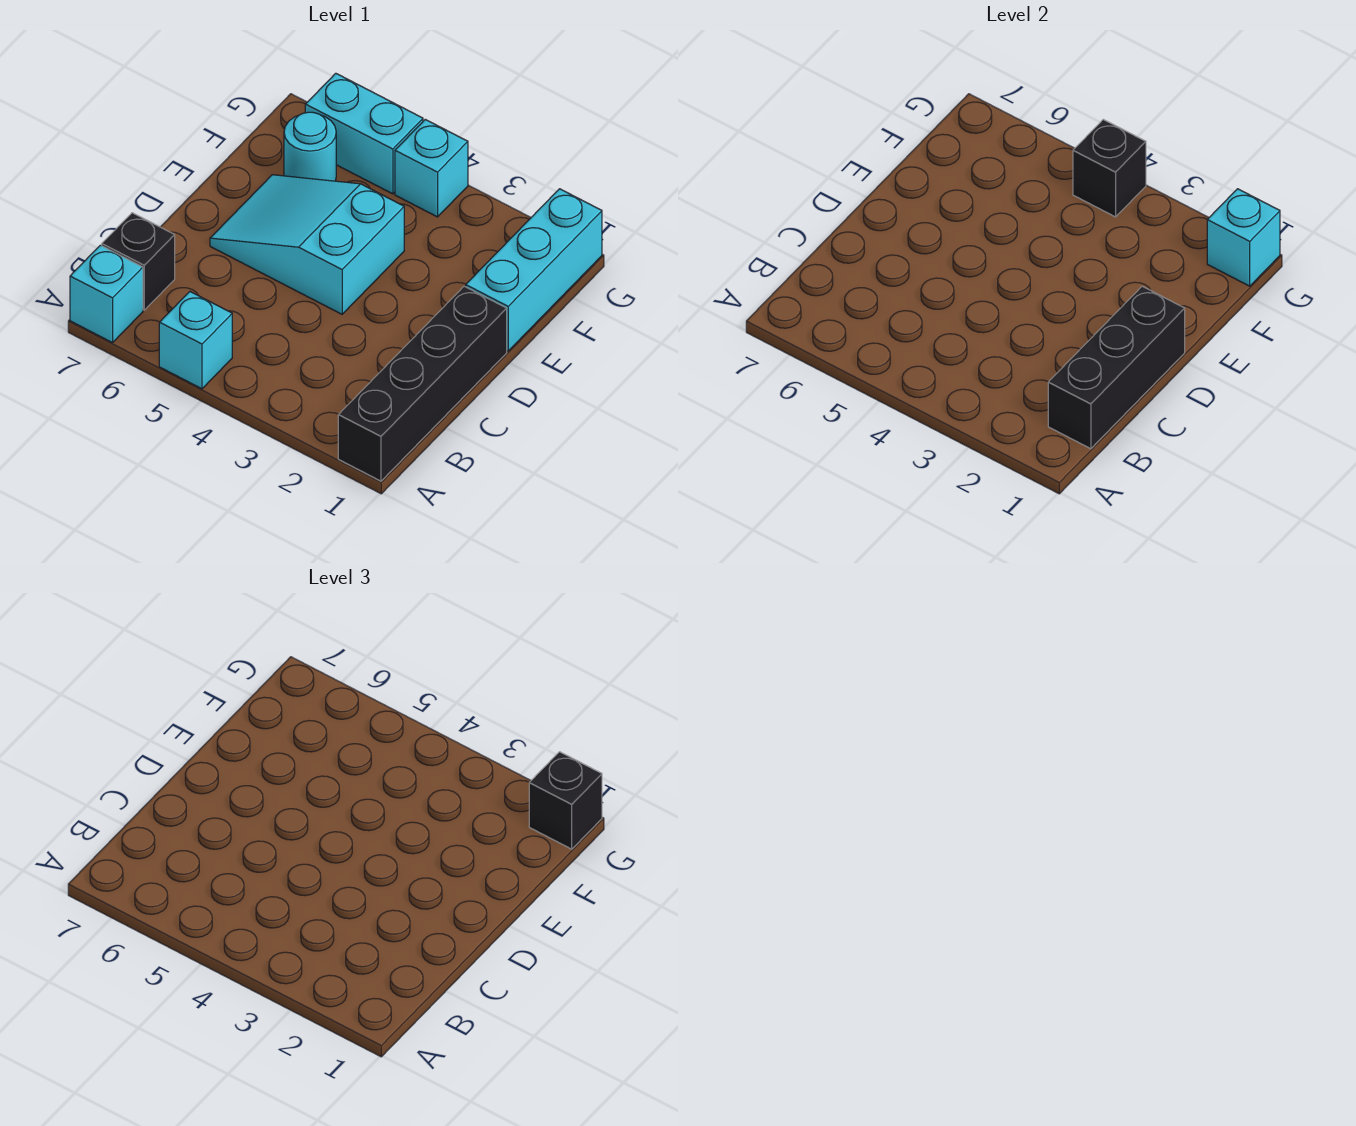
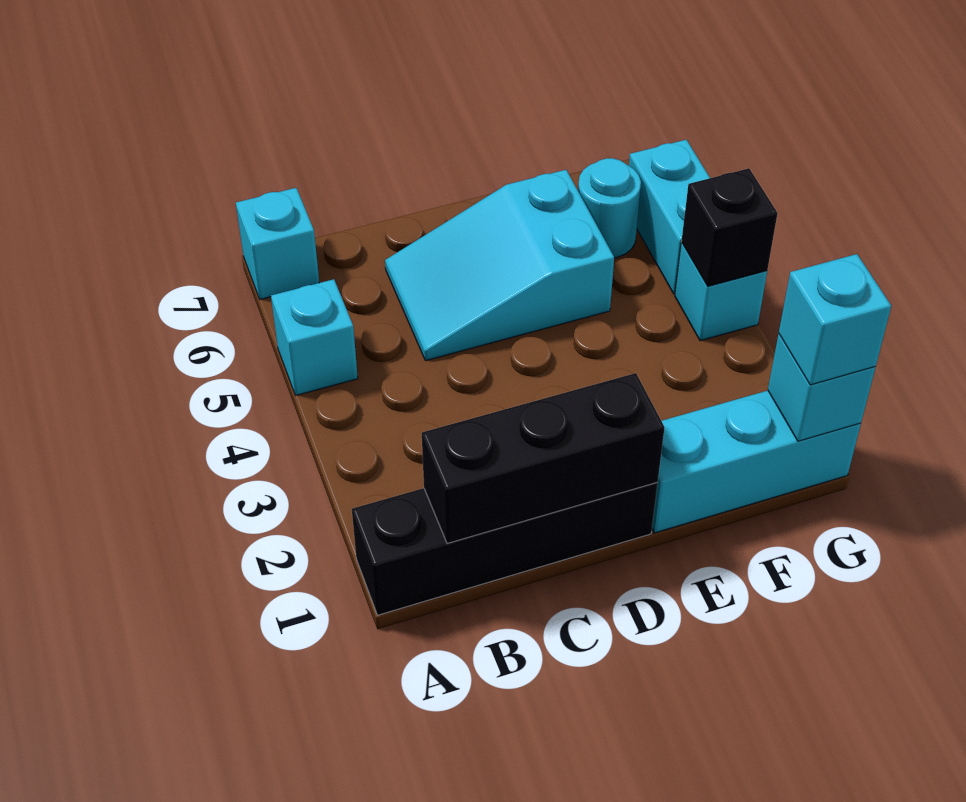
black brick B7 level 1 -> none
cyan slope D4:E6 level 1 top 4 -> cyan slope C5:E6 level 1 top E
black brick G1 level 3 -> cyan brick G1 level 3

